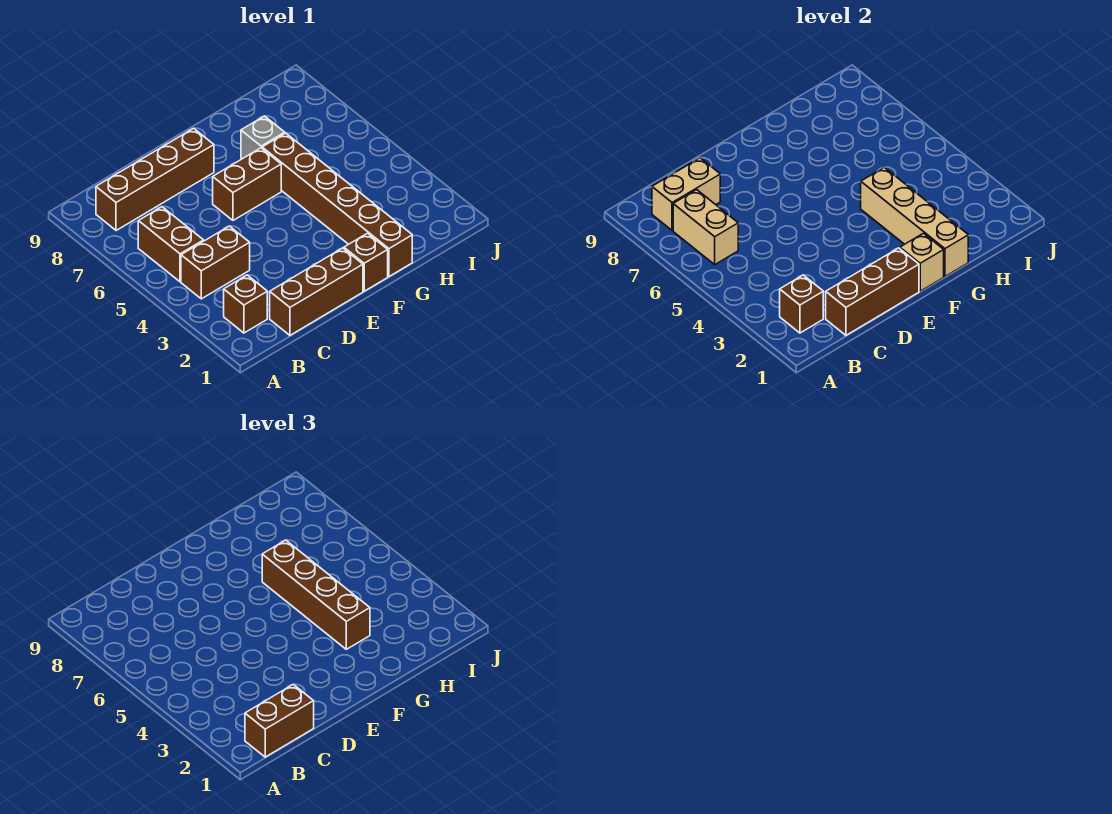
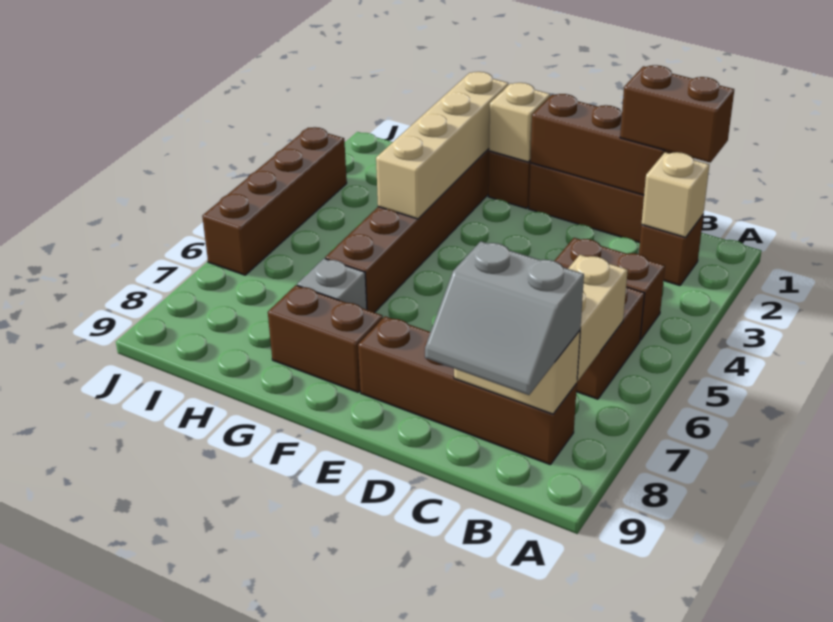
brown brick B2 level 2 -> tan brick B2 level 2
none -> grey slope B8:C9 level 3 top 8
brown brick E6:F6 level 1 -> brown brick F8:G8 level 1
brown brick G3:G6 level 3 -> brown brick J3:J6 level 1

